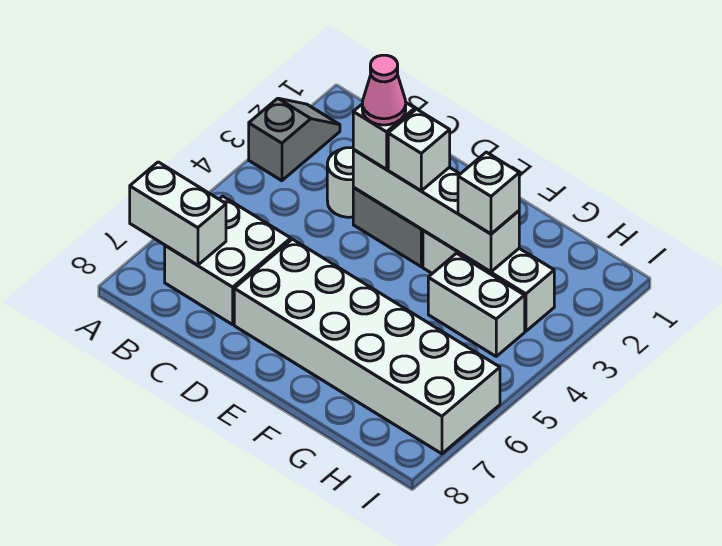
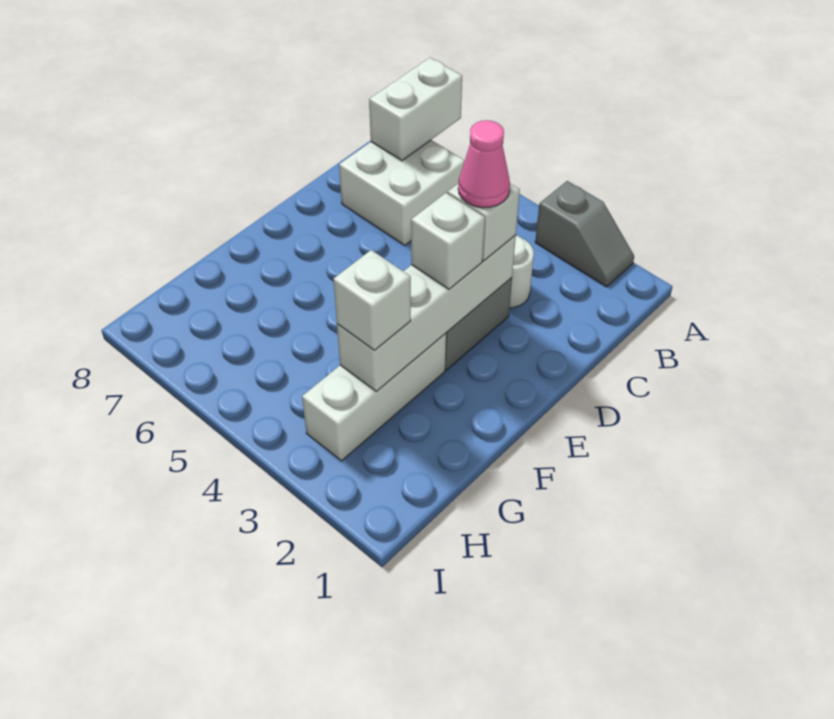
white brick D6:I7 level 1 -> none
white brick G4:H4 level 1 -> none

